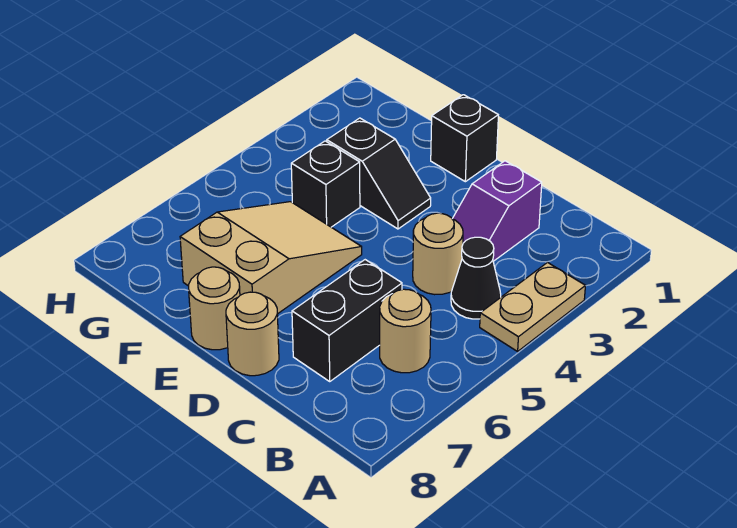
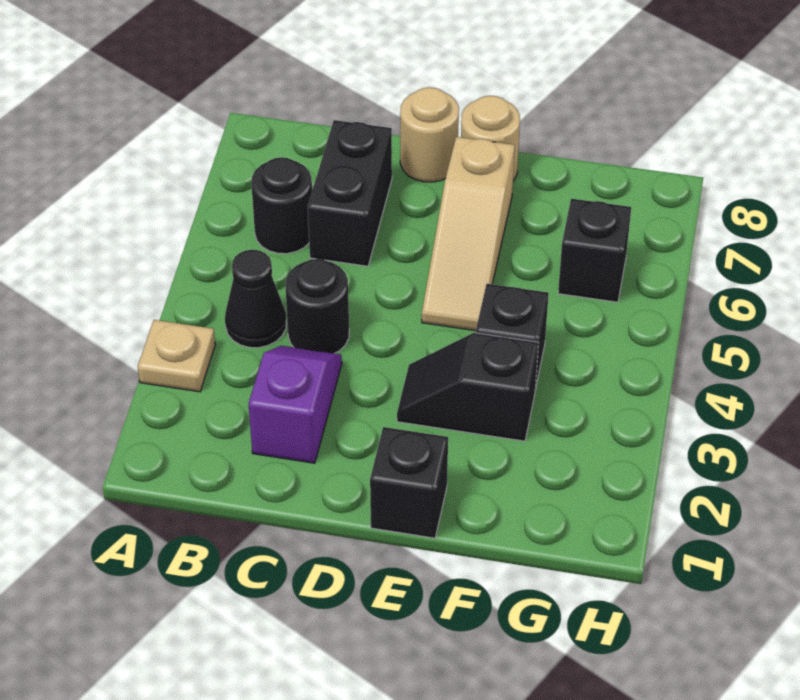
tan plate A3:A4 level 1 -> tan plate A3 level 1
tan round brick B6 level 1 -> black round brick B6 level 1
tan round brick C4 level 1 -> black round brick C4 level 1
tan slope E5:F7 level 1 top 7 -> tan slope E5:E7 level 1 top 7
none -> black brick G6 level 1

